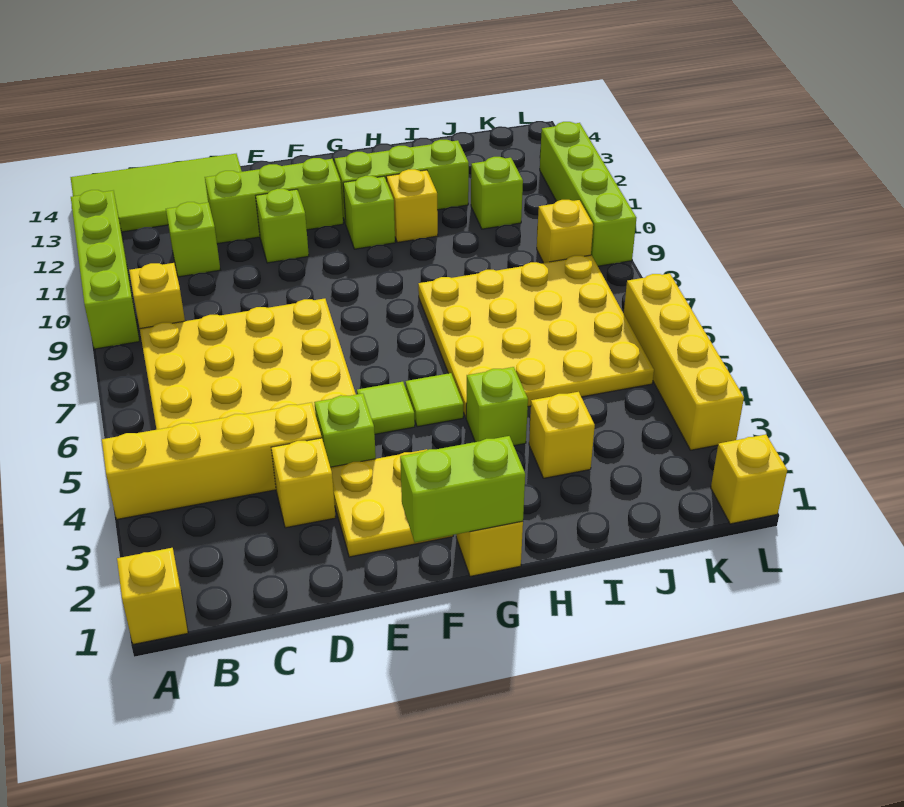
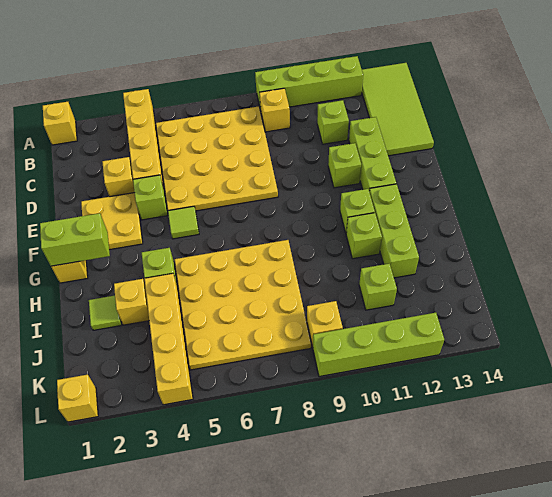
lime brick F1:G1 level 2 -> lime brick G1:G2 level 2
lime tile G5 level 1 -> lime tile I2 level 1
yellow brick H11 level 1 -> lime brick H11 level 1
yellow brick L3:L6 level 1 -> yellow brick I4:L4 level 1

